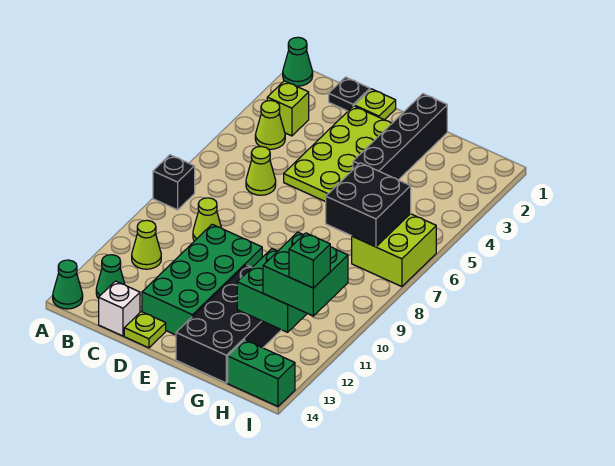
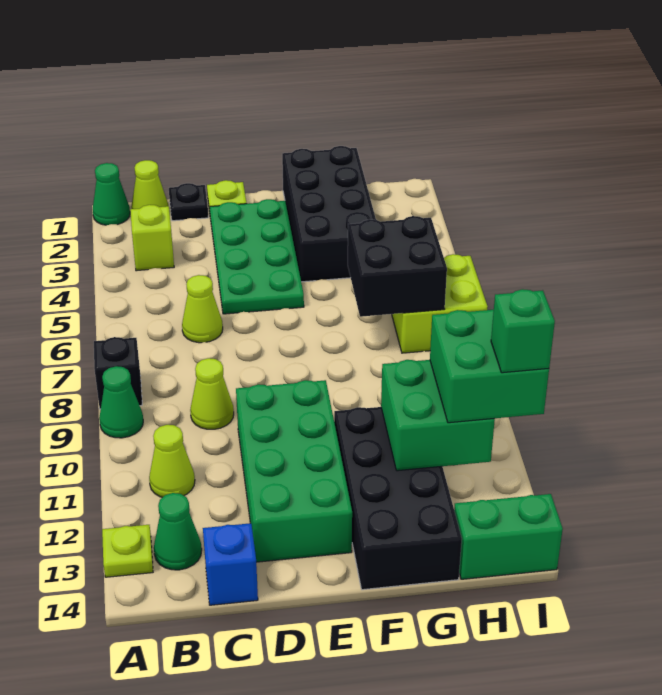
green cone A14 level 1 -> green cone A9 level 1
lime cone B4 level 1 -> lime cone B1 level 1
white brick C14 level 1 -> blue brick C14 level 1
lime plate D2:E5 level 1 -> green plate D2:E5 level 1
lime plate D14 level 1 -> lime plate A13 level 1
black brick F1:F4 level 1 -> black brick F1:G4 level 1

